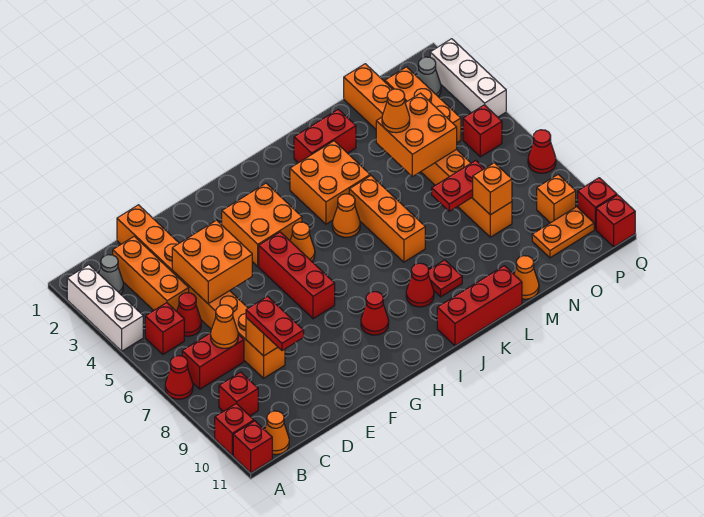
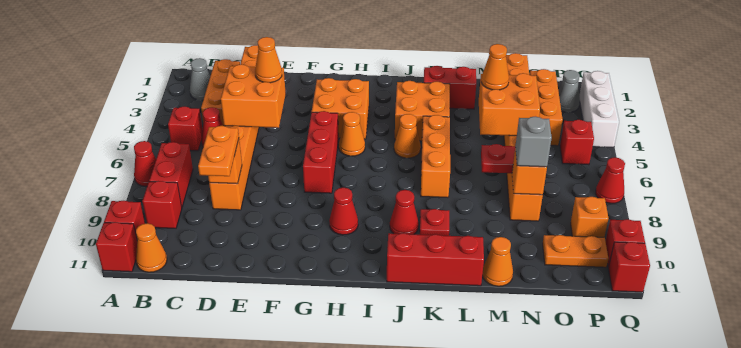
white brick A2:A4 level 1 -> none
red brick B7:C7 level 1 -> red brick B7:B8 level 1
orange cone C7 level 2 -> orange cone E4 level 3
red plate D8:D9 level 3 -> orange plate D8:D9 level 3
none -> grey brick N8 level 3

